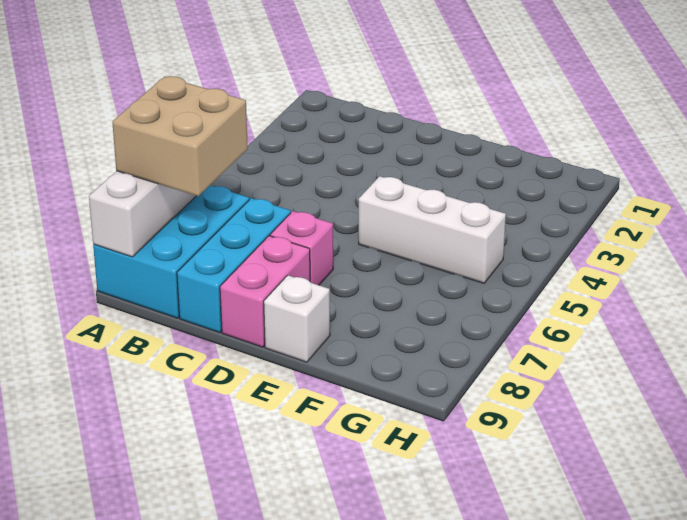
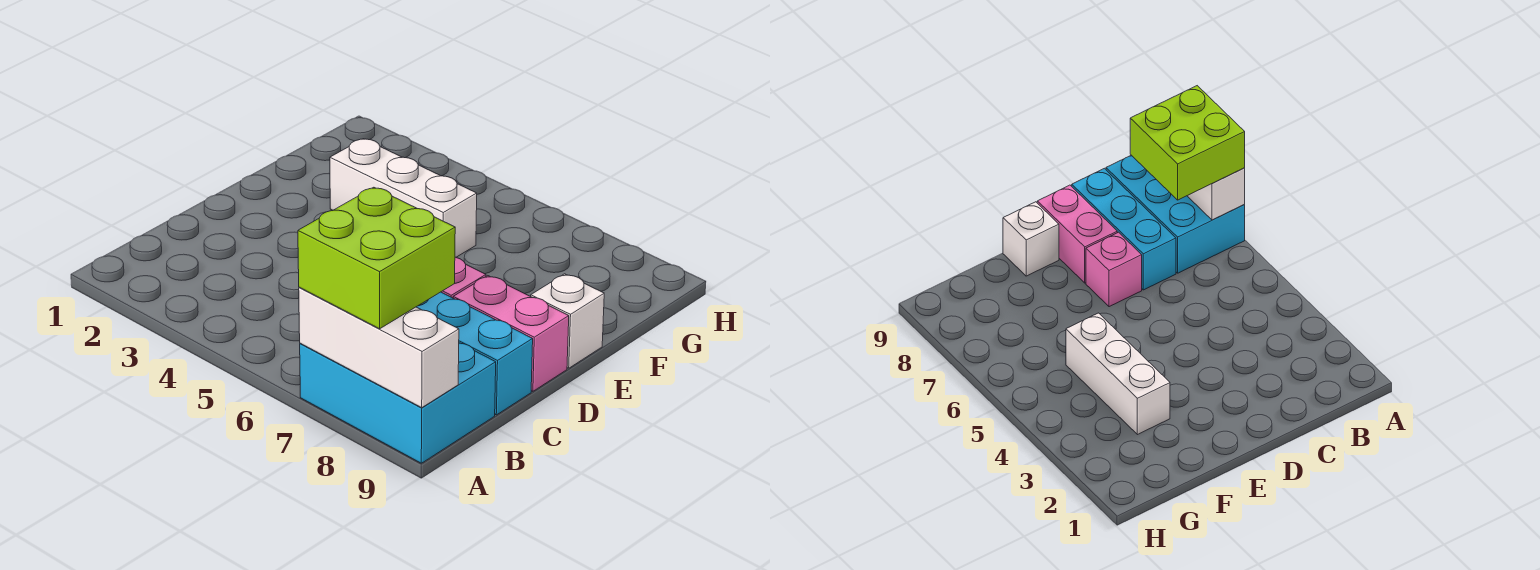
tan brick A7:B8 level 3 -> lime brick A7:B8 level 3
white brick E5:G5 level 1 -> white brick F3:F5 level 1

